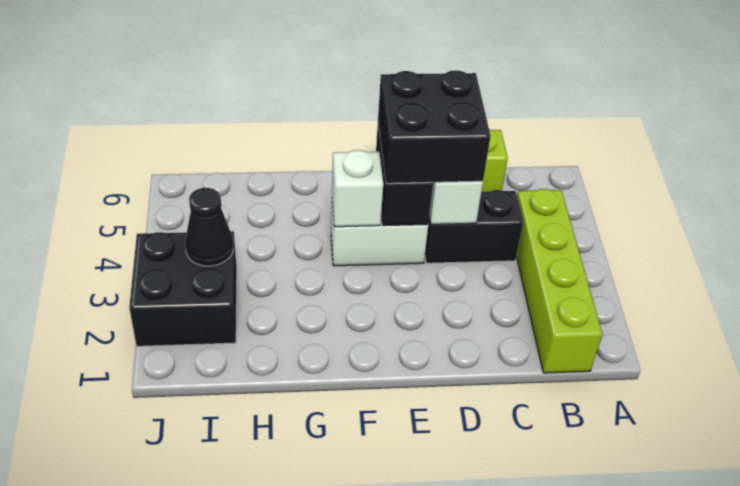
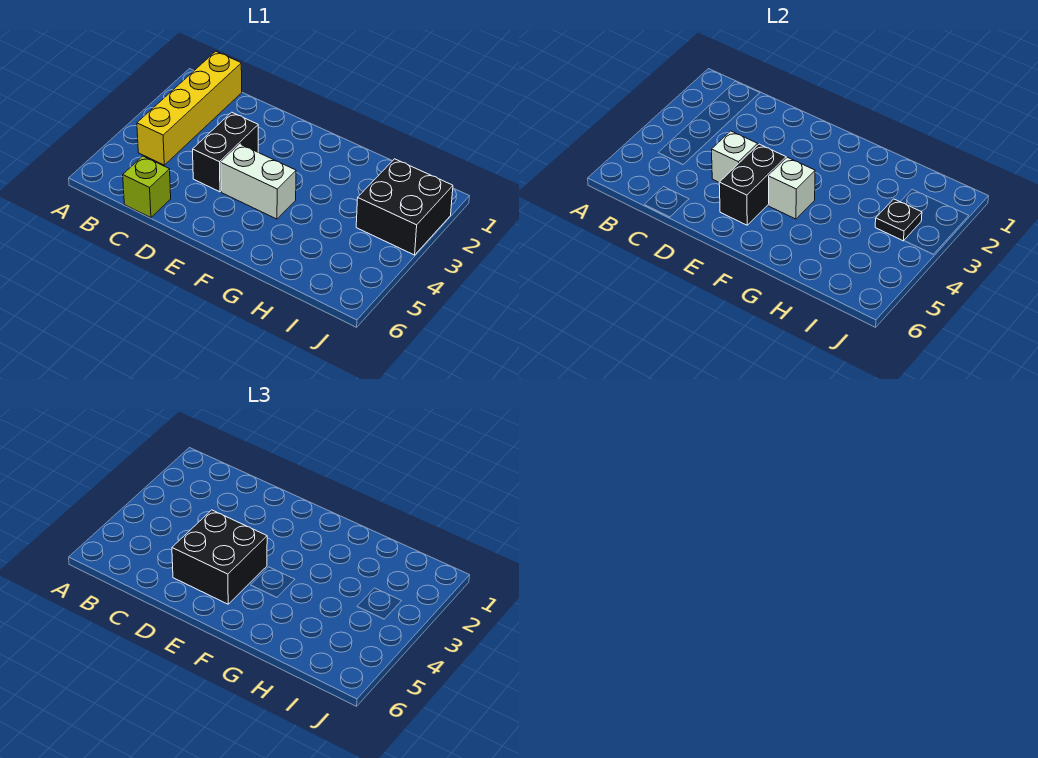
lime brick B1:B4 level 1 -> yellow brick B1:B4 level 1
black brick C4:D4 level 1 -> black brick D3:D4 level 1
black cone I3 level 2 -> black plate I3 level 2

